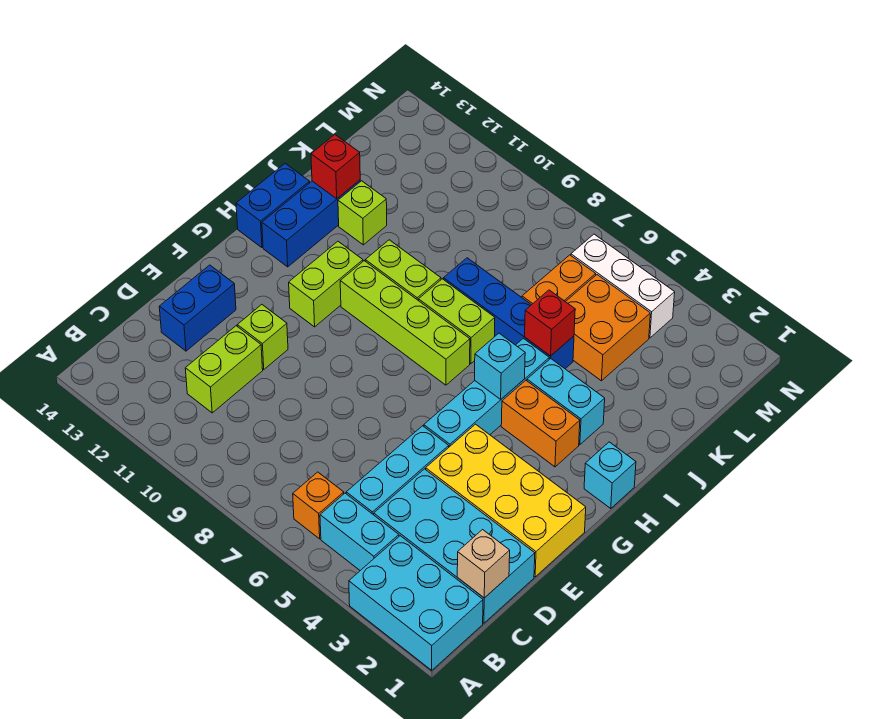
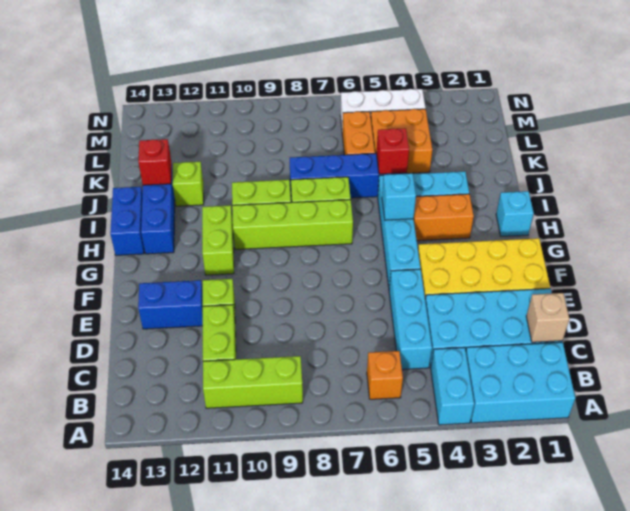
cyan brick B4:B5 level 1 -> cyan brick A4:B4 level 1
none -> lime brick B9:B11 level 1
blue brick D13:E13 level 1 -> blue brick E12:E13 level 1

